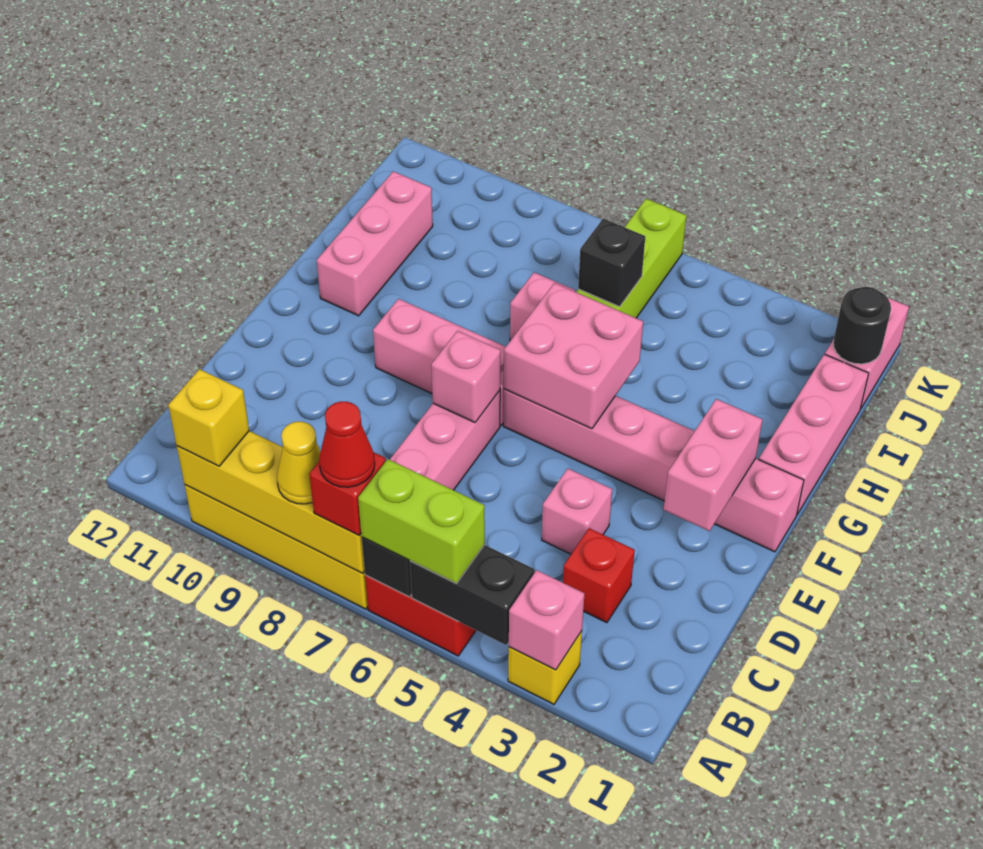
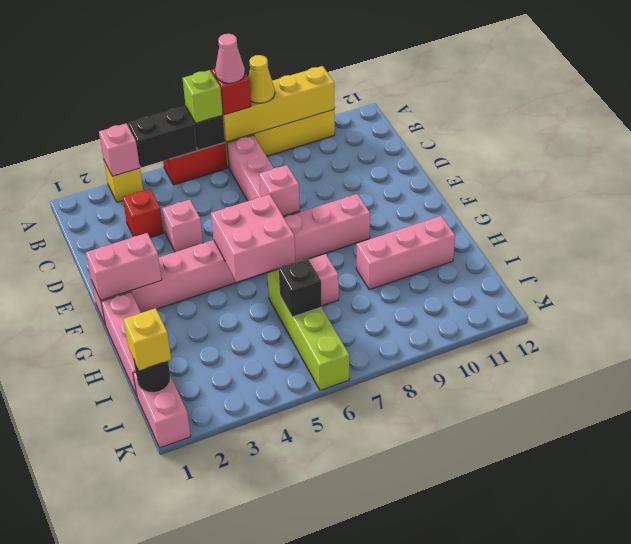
lime brick A5:A6 level 3 -> lime brick A6 level 3
red cone A7 level 4 -> pink cone A7 level 4
yellow brick A10 level 3 -> yellow brick J1 level 3
pink brick E2:F2 level 2 -> pink brick F1:F2 level 2
pink brick G11:I11 level 1 -> pink brick H9:H11 level 1

